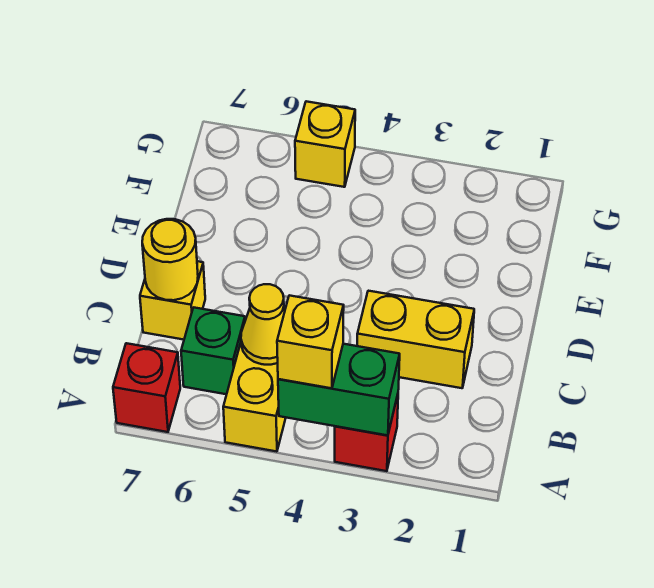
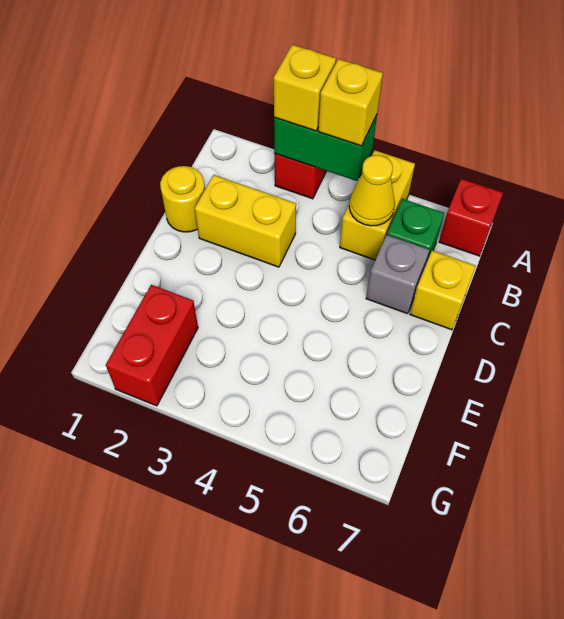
none -> grey brick C6 level 1
yellow round brick C7 level 2 -> yellow round brick C1 level 1
none -> red brick F2:G2 level 1
yellow brick G5 level 1 -> yellow brick A3 level 3

